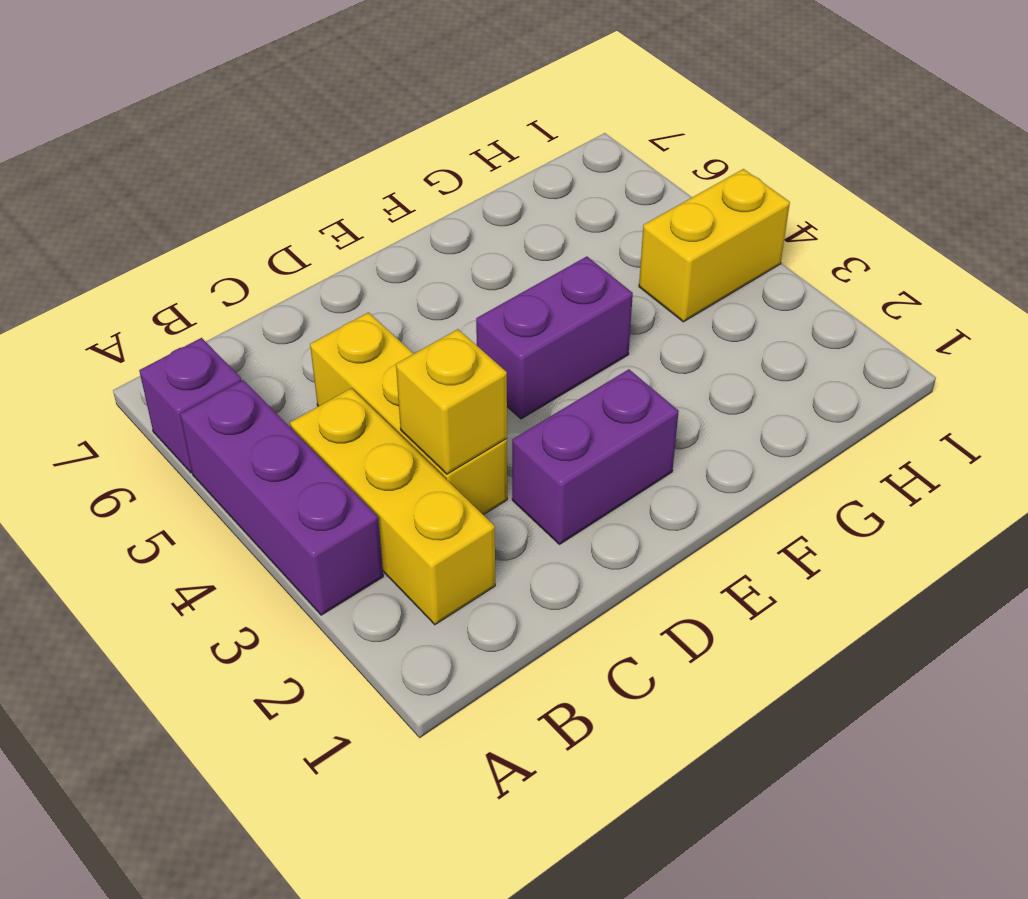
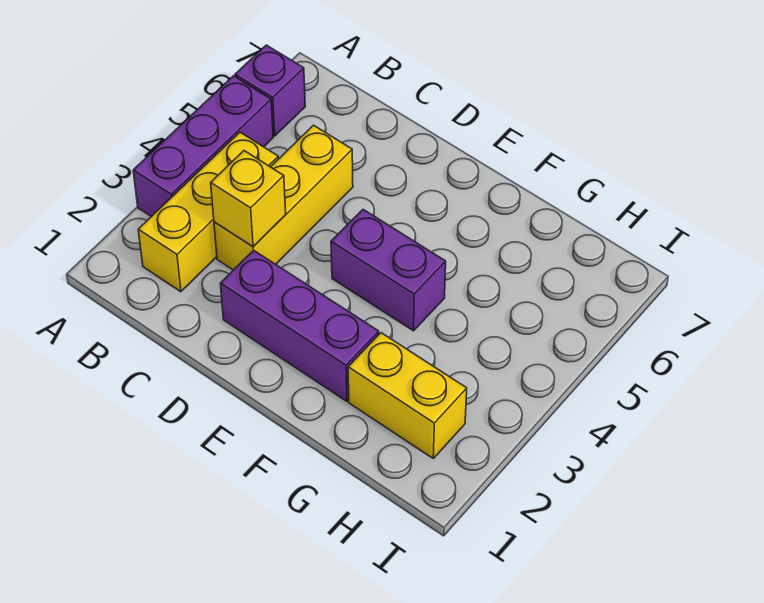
purple brick D2:E2 level 1 -> purple brick D2:F2 level 1
yellow brick H4:I4 level 1 -> yellow brick G2:H2 level 1

